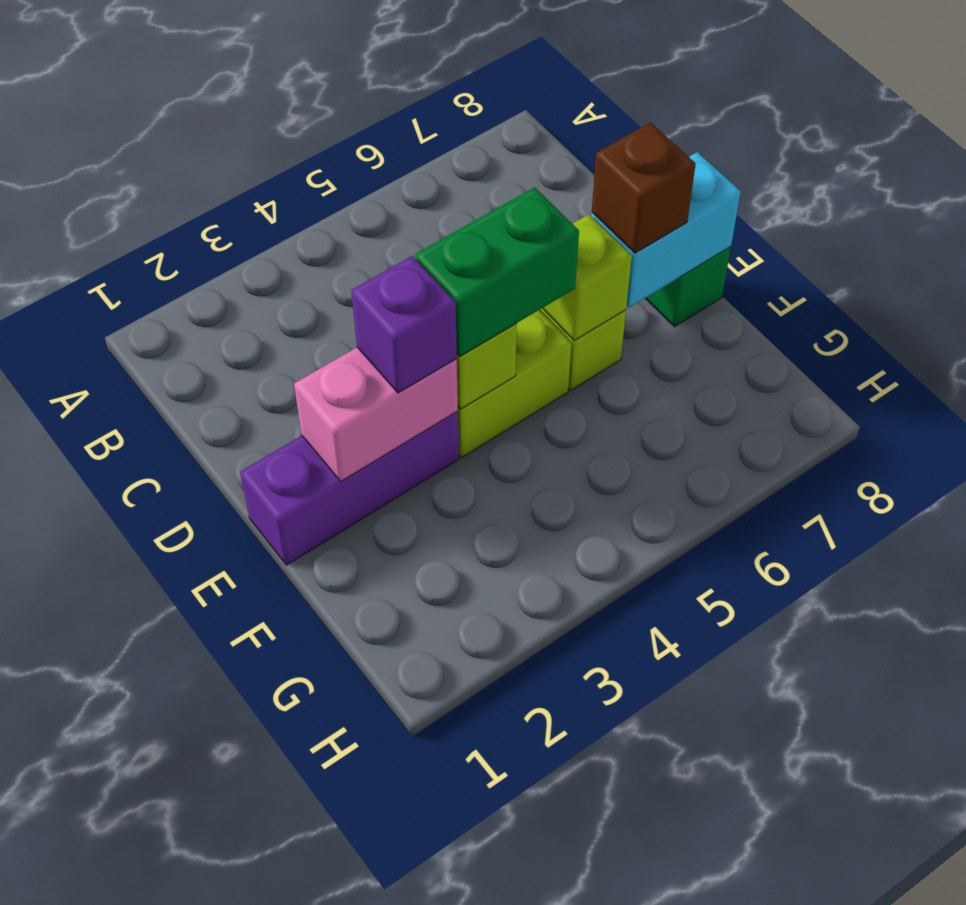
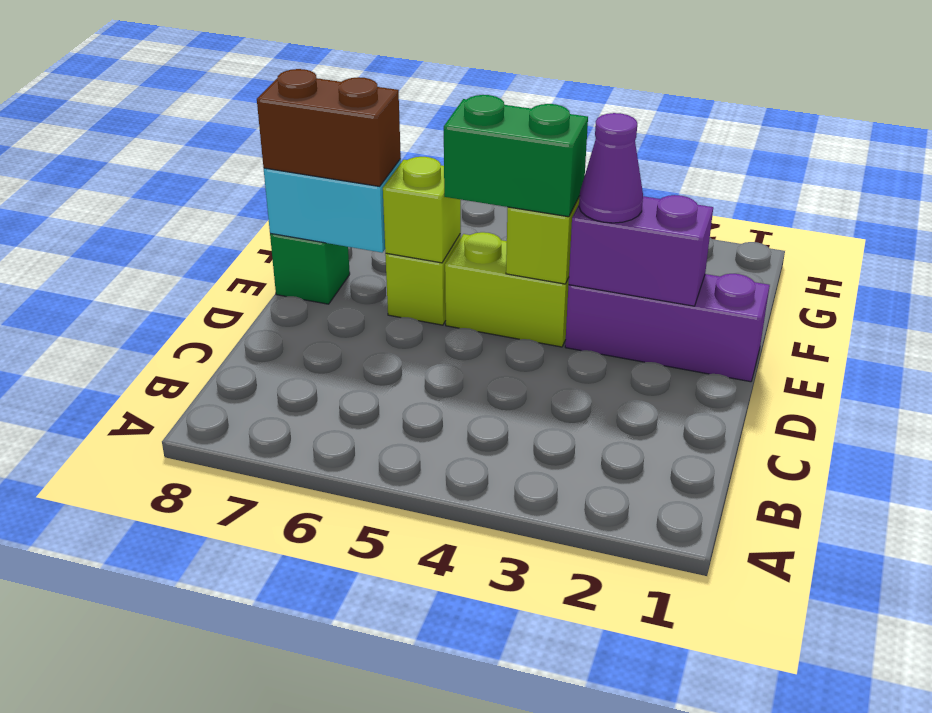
pink brick E2:E3 level 2 -> purple brick E2:E3 level 2
purple brick E3 level 3 -> purple cone E3 level 3
brown brick E7 level 3 -> brown brick E7:E8 level 3

